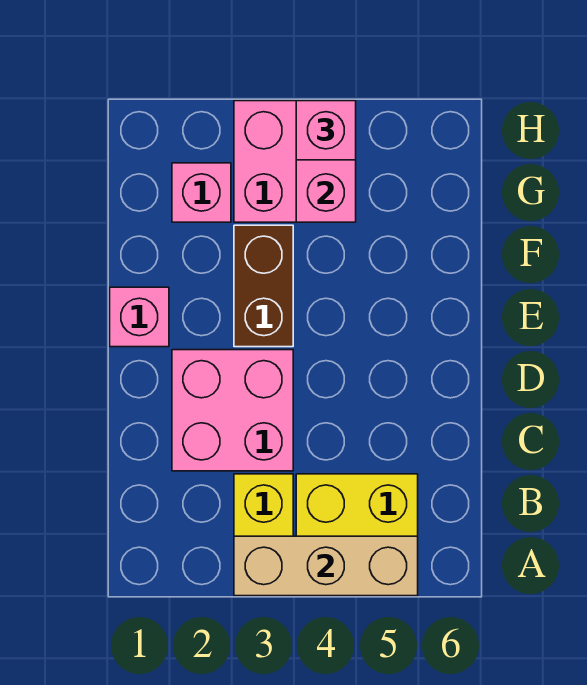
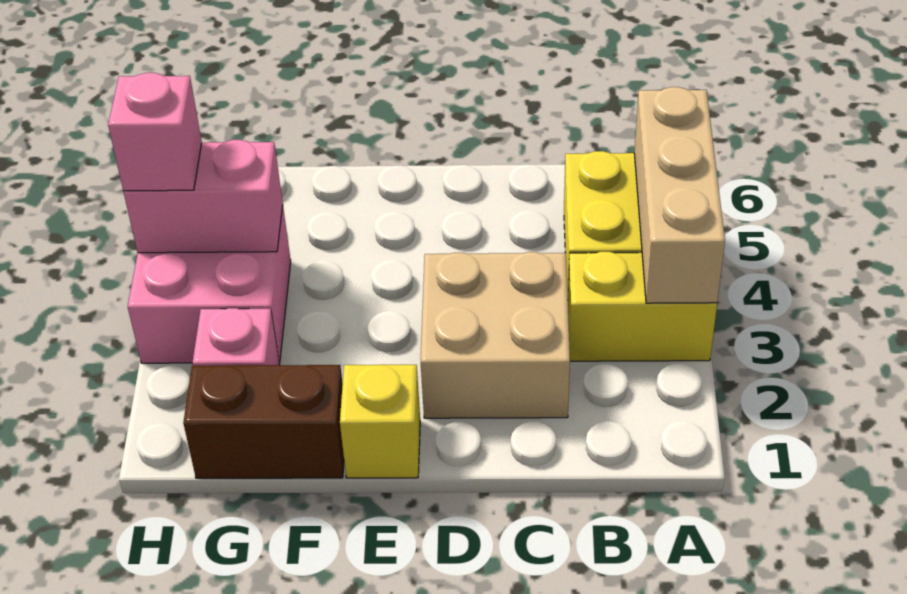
pink brick C2:D3 level 1 -> tan brick C2:D3 level 1
pink brick E1 level 1 -> yellow brick E1 level 1
brown brick E3:F3 level 1 -> brown brick F1:G1 level 1

